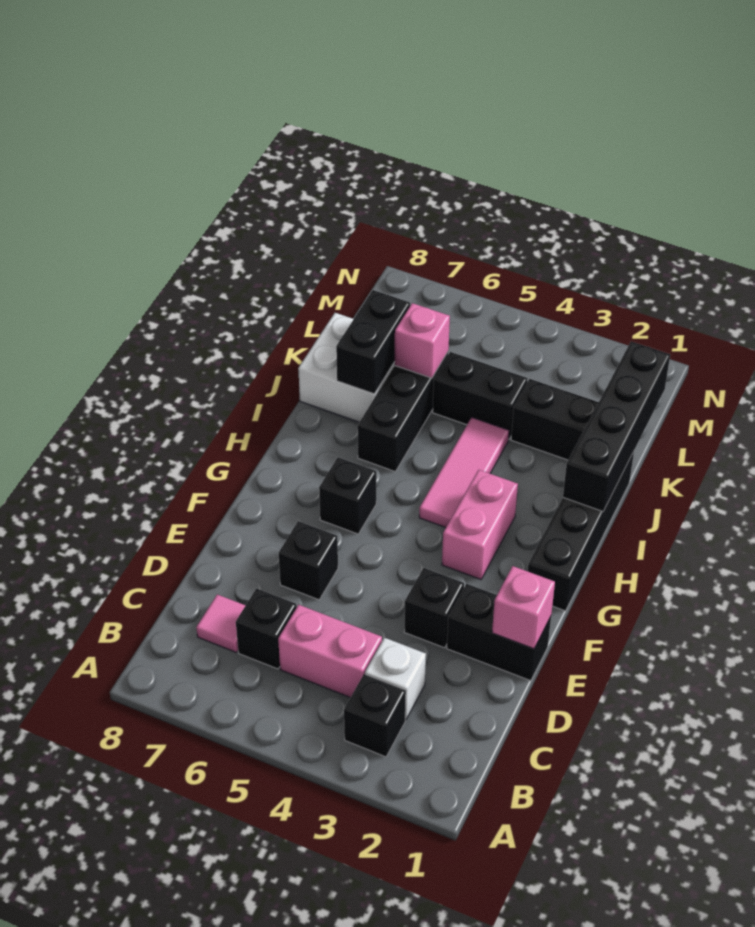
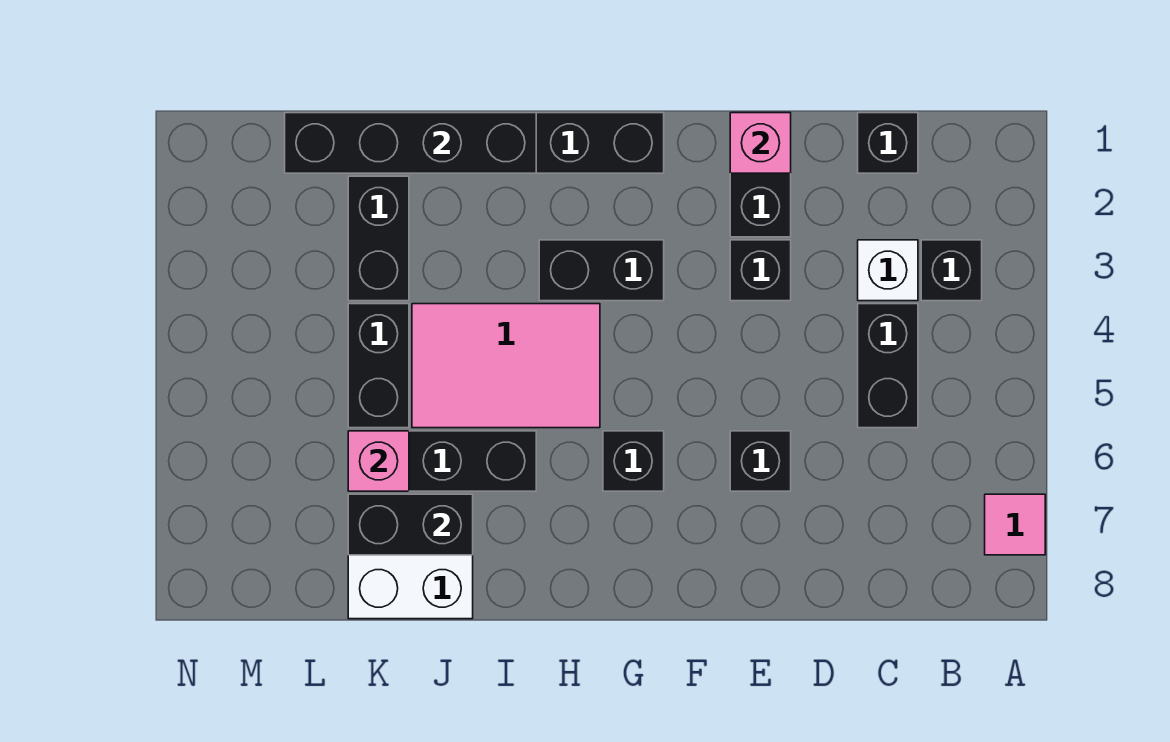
pink brick C4:C5 level 1 -> black brick C4:C5 level 1
black brick C6 level 1 -> black brick C1 level 1
pink tile C7 level 1 -> pink tile A7 level 1
pink brick G3:H3 level 1 -> black brick G3:H3 level 1
pink tile H4:J4 level 1 -> pink tile H4:J5 level 1

